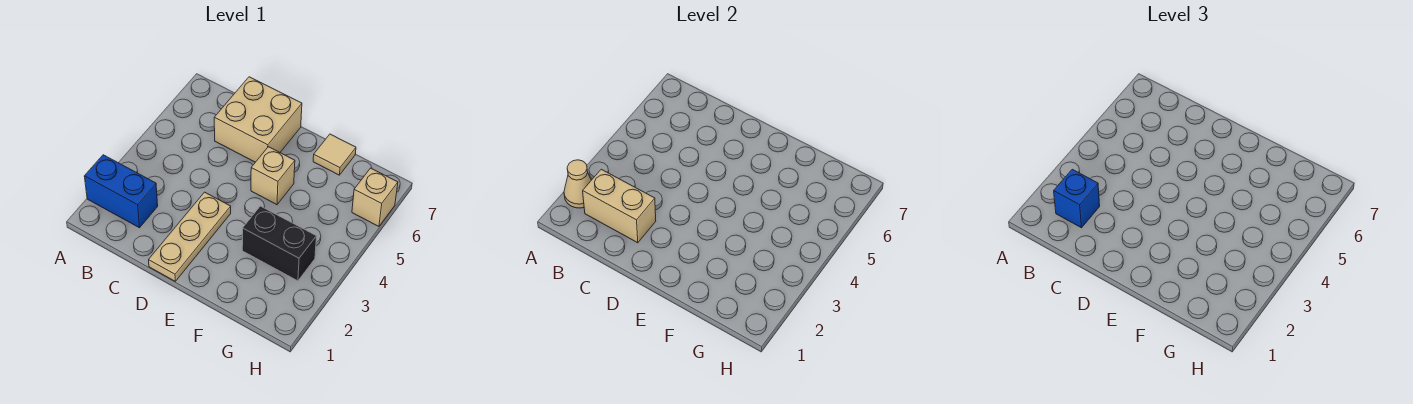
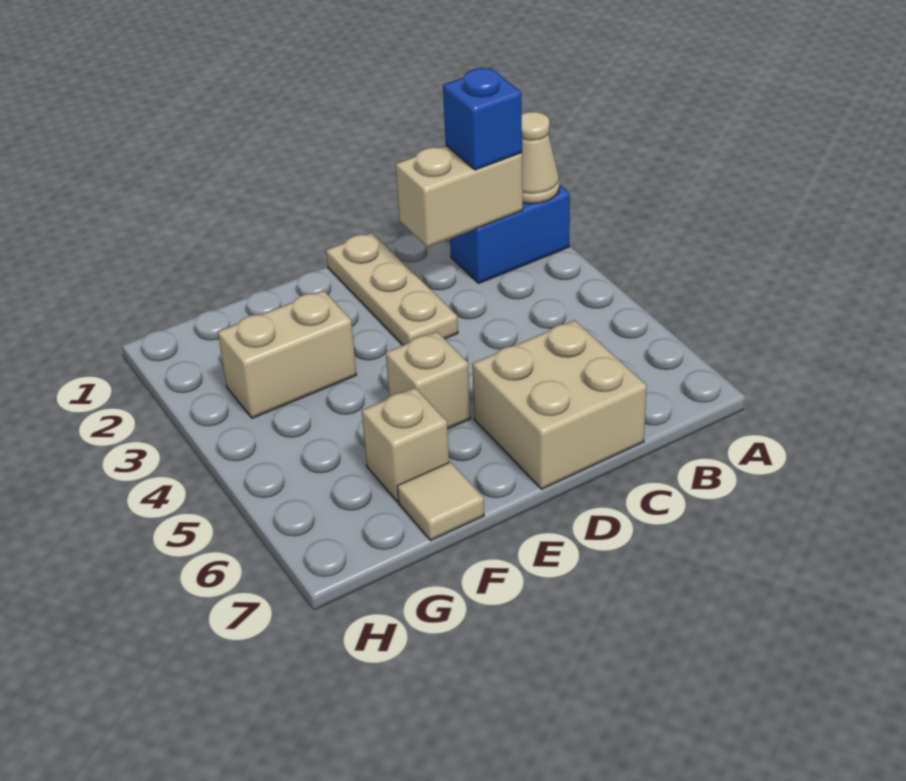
black brick F3:G3 level 1 -> tan brick F3:G3 level 1
tan brick H6 level 1 -> tan brick F6 level 1

